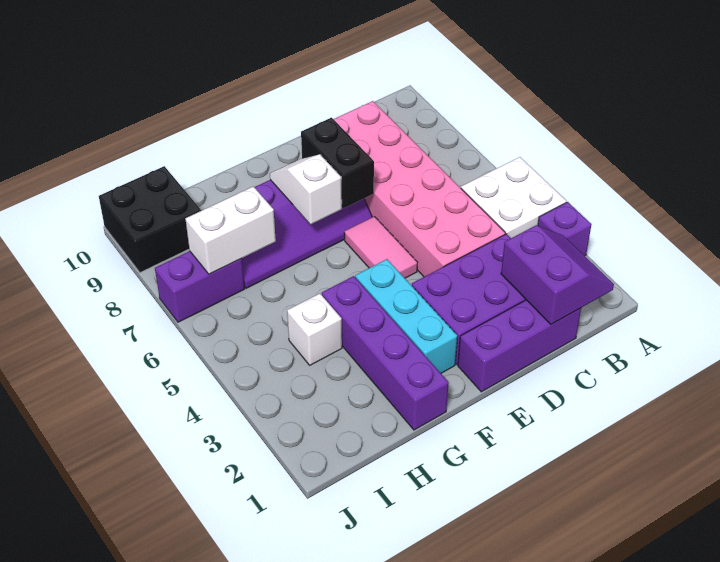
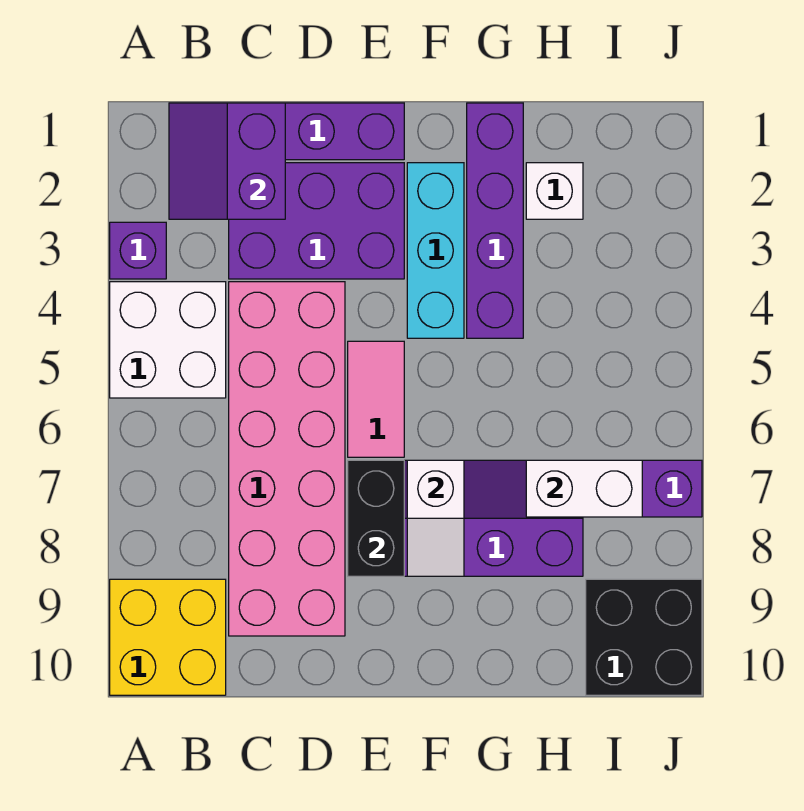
none -> yellow brick A9:B10 level 1
white brick H4 level 1 -> white brick H2 level 1

